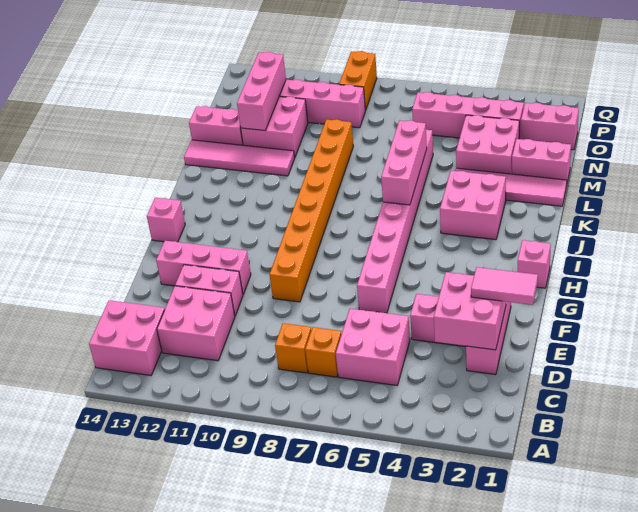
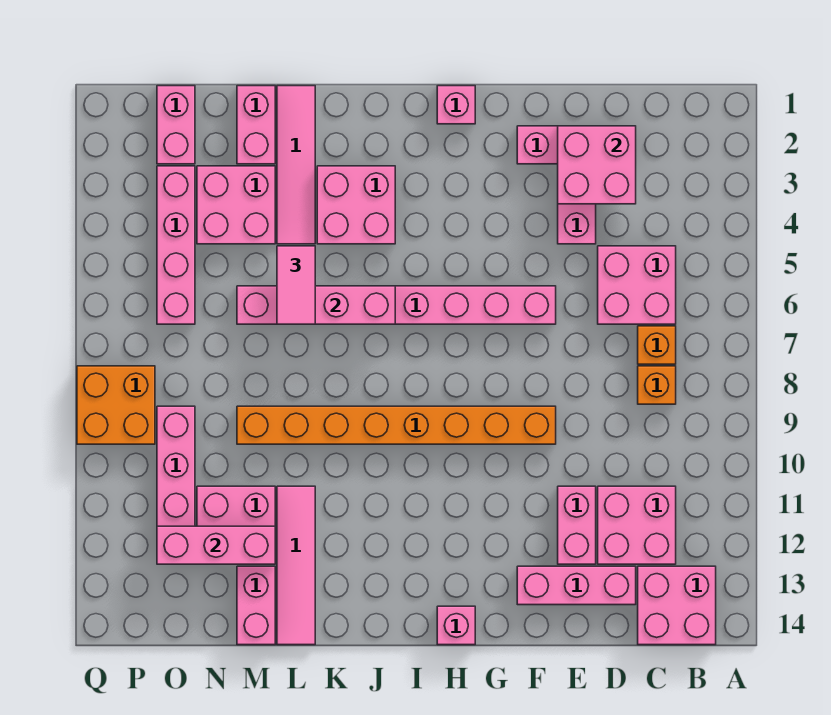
pink tile E1:E2 level 3 -> pink tile L5:L6 level 3
pink brick F11:F13 level 1 -> pink brick D13:F13 level 1
orange brick P9:Q9 level 1 -> orange brick P8:Q9 level 1

